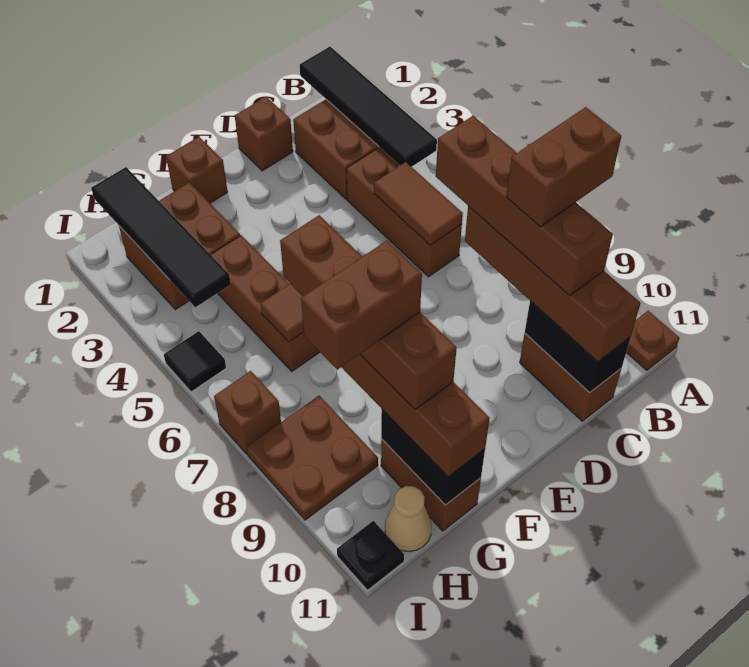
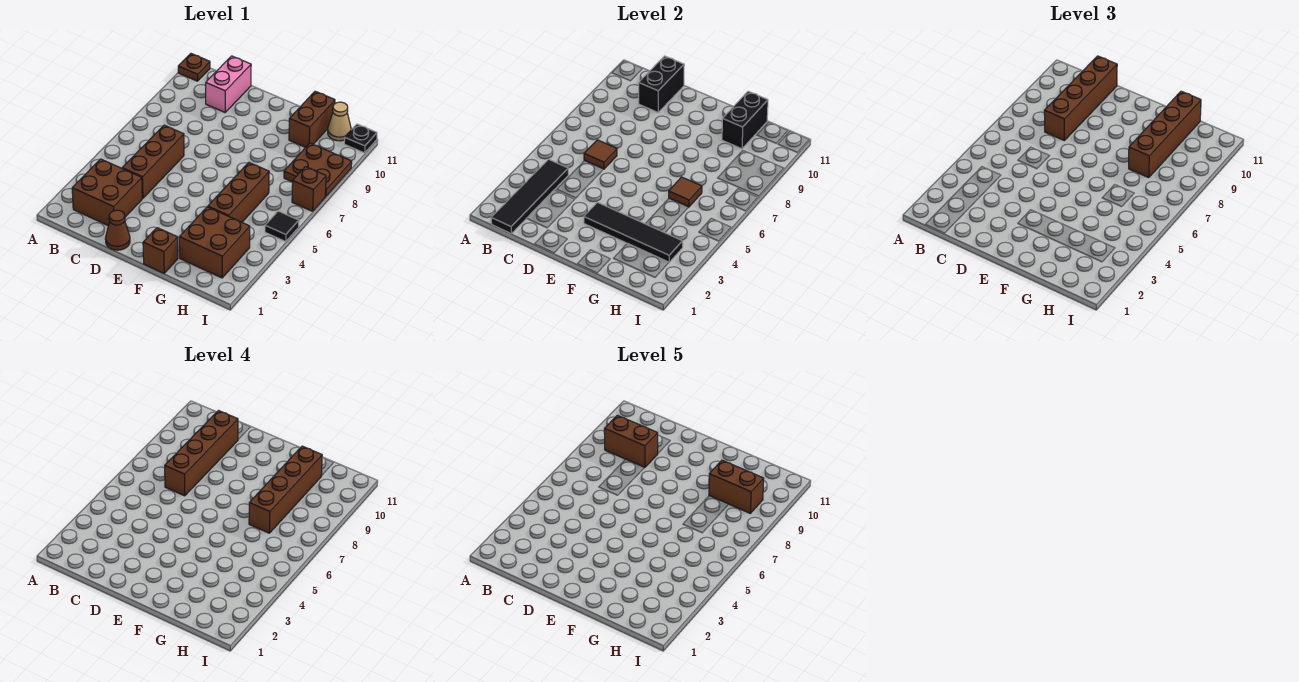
brown tile C5:C6 level 2 -> brown tile C6 level 2
brown brick C10:C11 level 1 -> pink brick C10:C11 level 1
brown brick D1 level 1 -> brown cone D1 level 1
black tile H1:H4 level 2 -> black tile E3:H3 level 2

